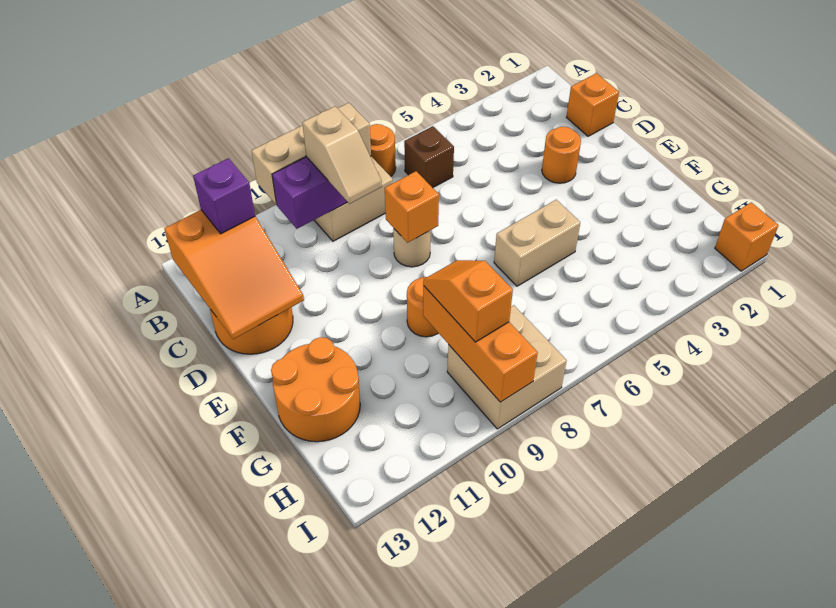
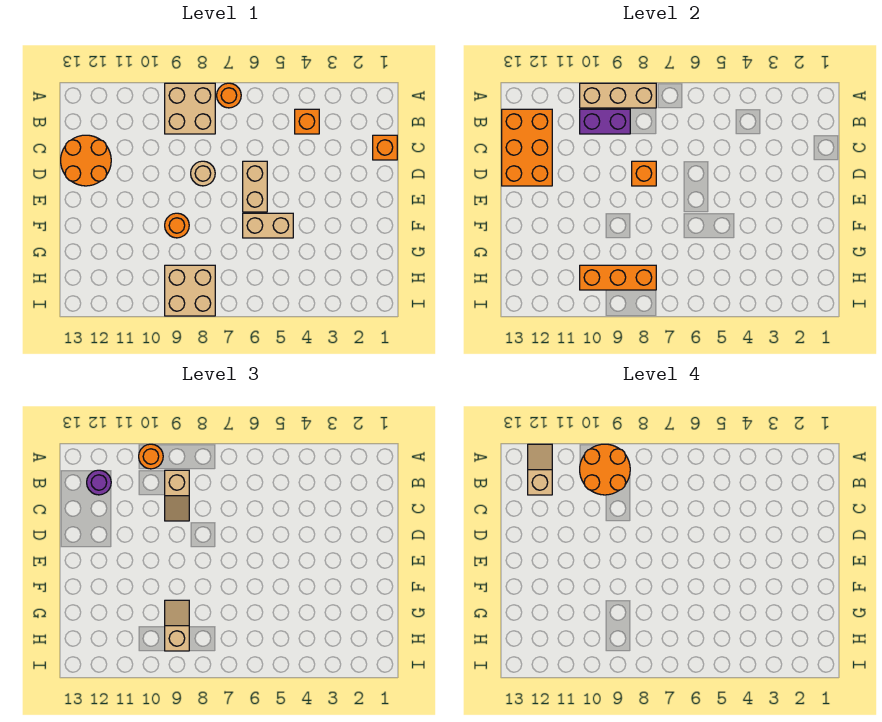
none -> tan slope A12:B12 level 4 top B
brown brick B6 level 1 -> none
orange slope B12:D13 level 2 top B -> orange brick B12:D13 level 2
purple brick B12 level 3 -> purple round brick B12 level 3
orange round brick D3 level 1 -> orange round brick A10 level 3
none -> tan brick D6:E6 level 1
orange round brick F12:G13 level 1 -> orange round brick A9:B10 level 4
orange brick G9:I9 level 2 -> orange brick H8:H10 level 2
orange slope G9:H9 level 3 top H -> tan slope G9:H9 level 3 top H
orange brick I1 level 1 -> orange brick B4 level 1

